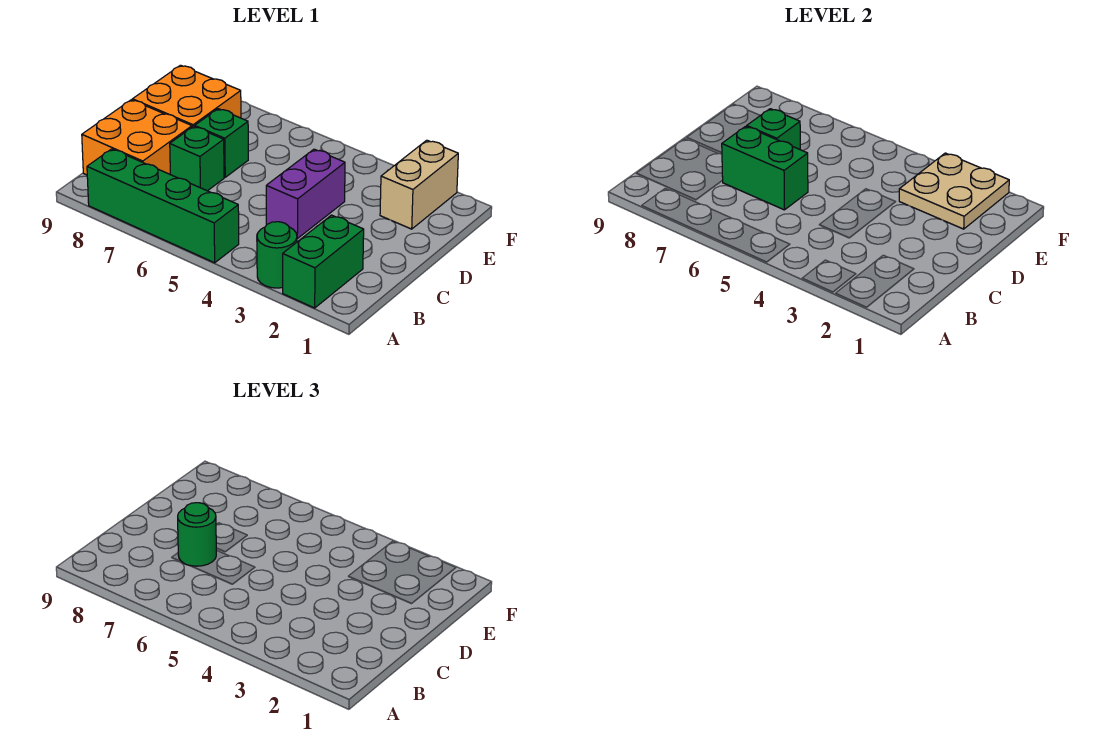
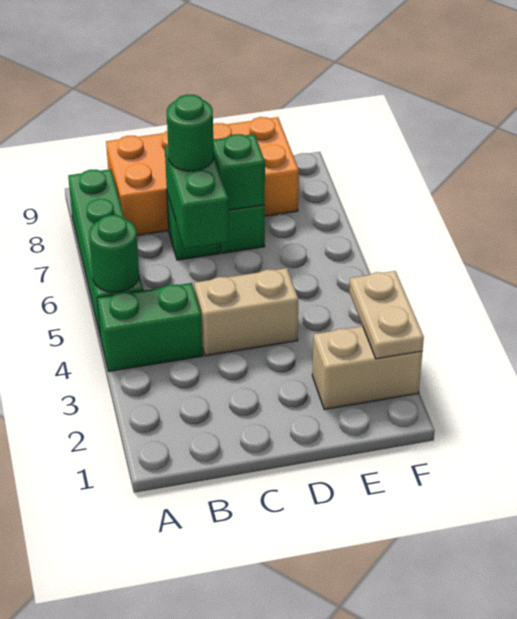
green brick A2:B2 level 1 -> green brick A4:B4 level 1
green round brick A3 level 1 -> green round brick A5 level 2
purple brick C4:D4 level 1 -> tan brick C4:D4 level 1
tan plate E2:F3 level 2 -> tan plate F2:F3 level 2

